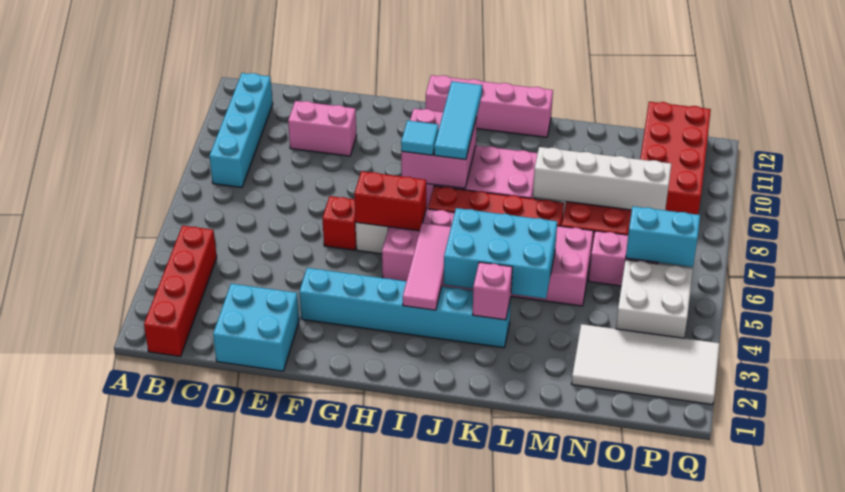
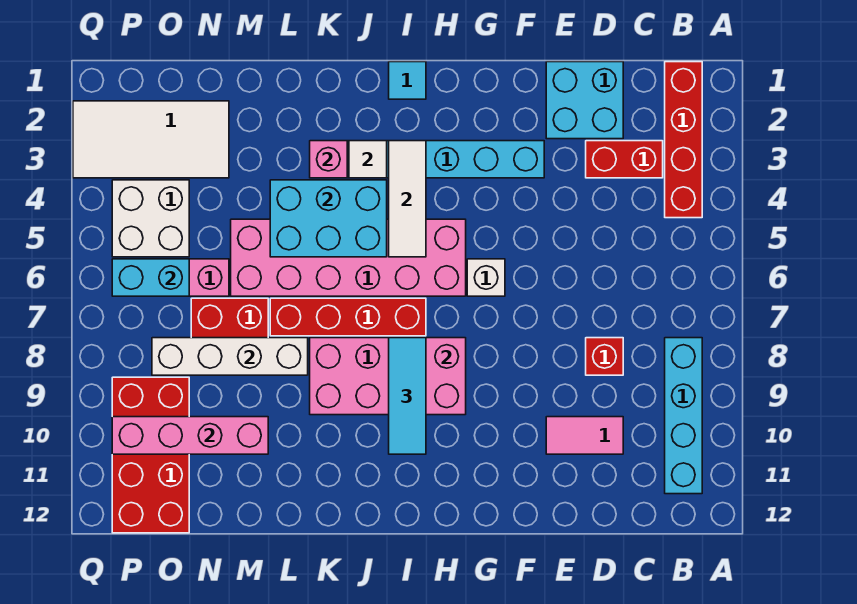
pink brick D10:E10 level 1 -> pink tile D10:E10 level 1
red brick F6 level 1 -> red brick D8 level 1
red brick G6:H6 level 2 -> red brick C3:D3 level 1
cyan tile H8 level 3 -> cyan tile I1 level 1
pink brick H12:K12 level 1 -> pink brick M10:P10 level 2
pink tile I3:I5 level 2 -> white tile I3:I5 level 2
none -> white tile J3 level 2

